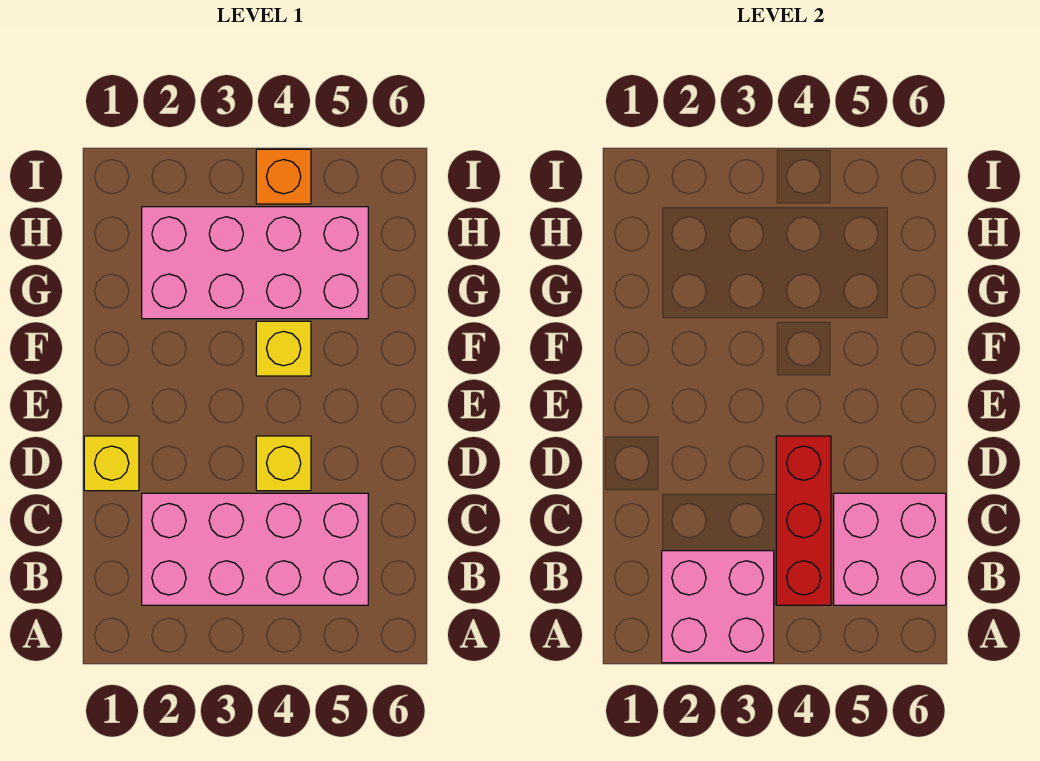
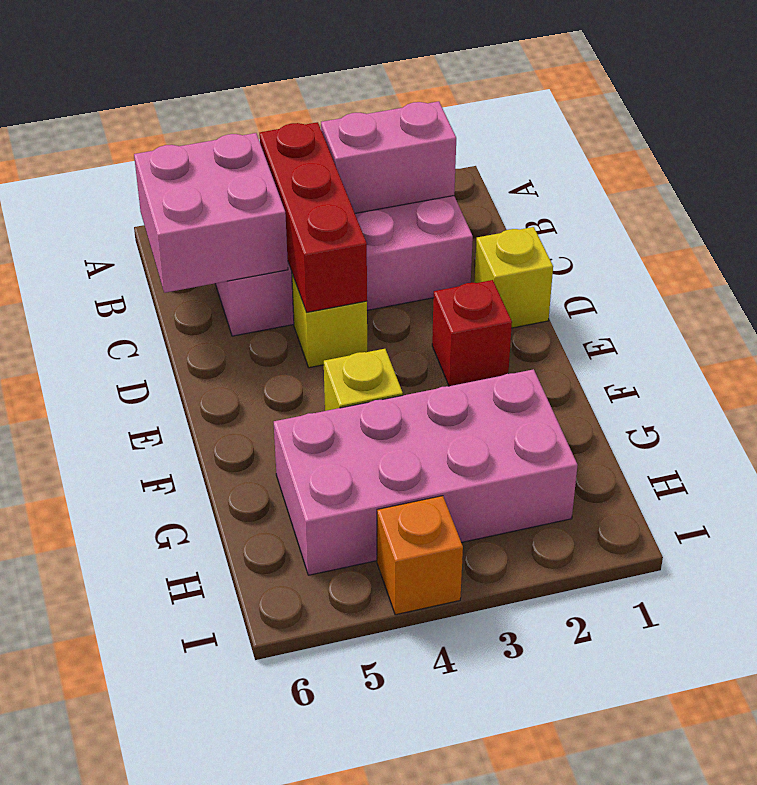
pink brick A2:B3 level 2 -> pink brick B2:B3 level 2
none -> red brick E2 level 1

